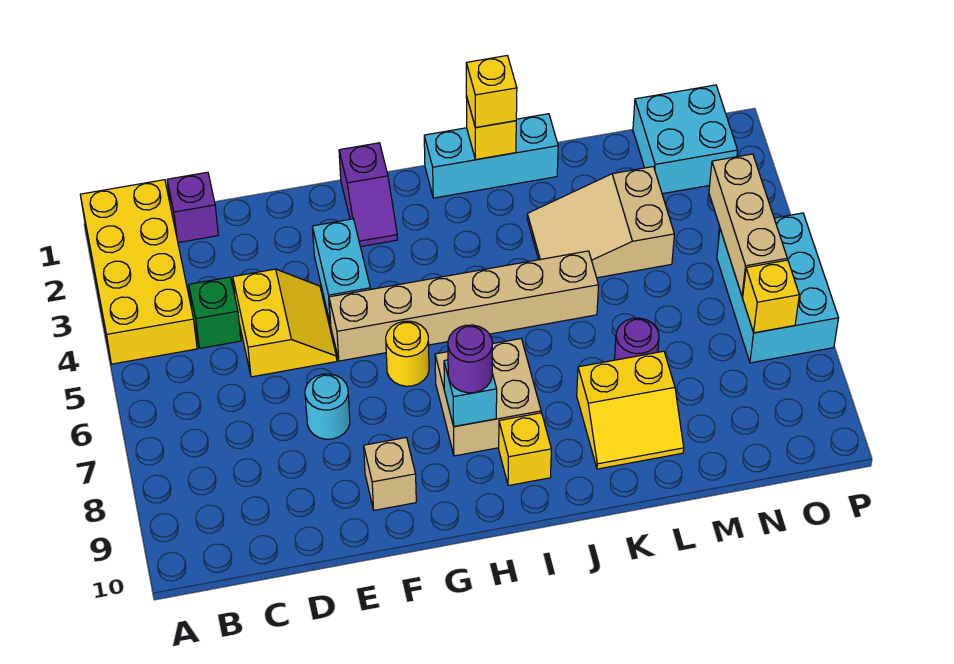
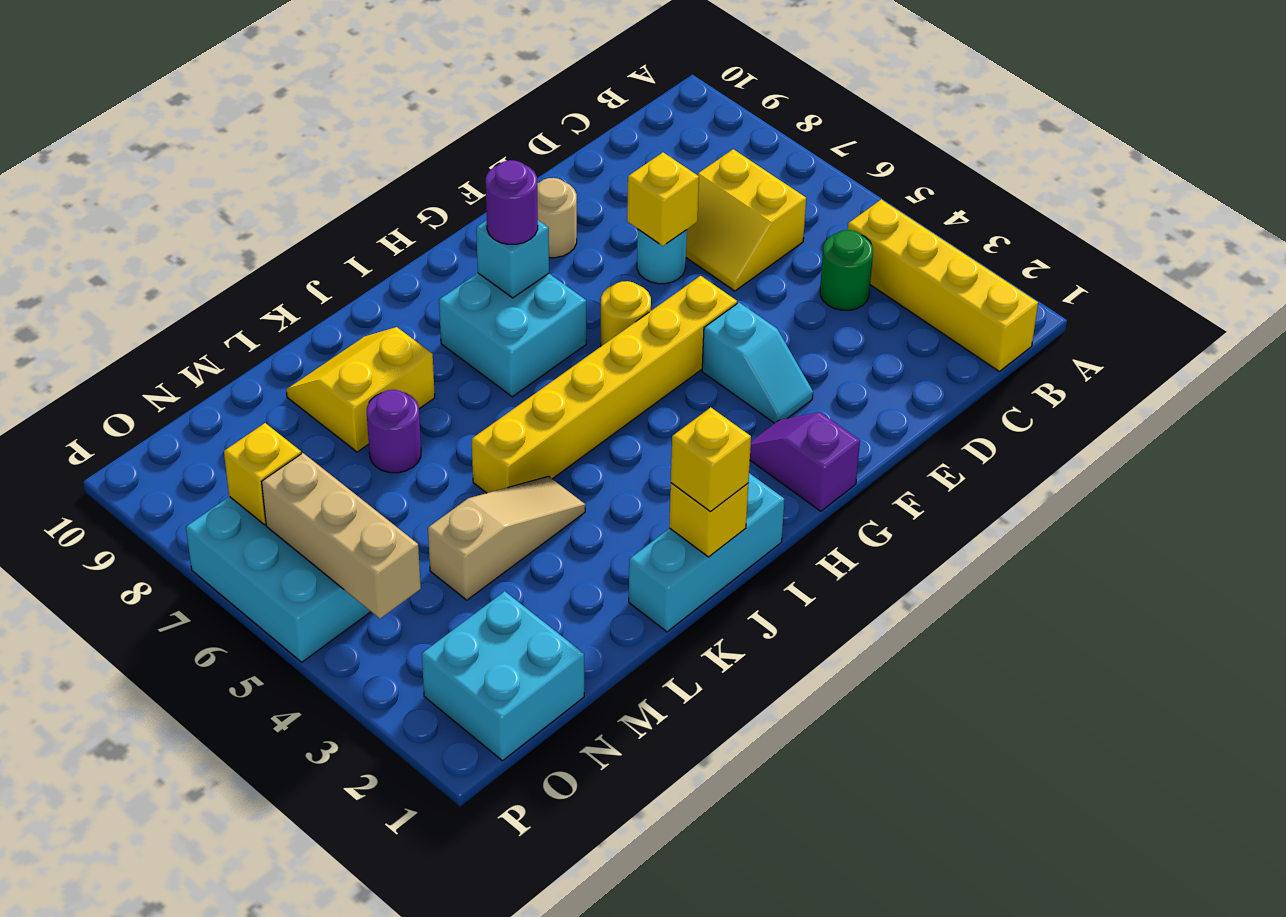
yellow brick A1:B4 level 1 -> yellow brick B1:B4 level 1
purple brick C1 level 1 -> none
green brick C4 level 1 -> green round brick C4 level 1
yellow slope D4:E5 level 1 top D -> yellow slope C6:D7 level 1 top C
cyan brick F3:F4 level 1 -> cyan slope F3:F4 level 1 top 4
tan brick F5:K5 level 1 -> yellow brick F5:K5 level 1
tan brick F9 level 1 -> tan round brick F9 level 1
tan brick H7:I8 level 1 -> cyan brick H7:I8 level 1
yellow brick I9 level 1 -> yellow brick E7 level 2
tan slope K3:M4 level 1 top M -> tan slope K4:M4 level 1 top M

